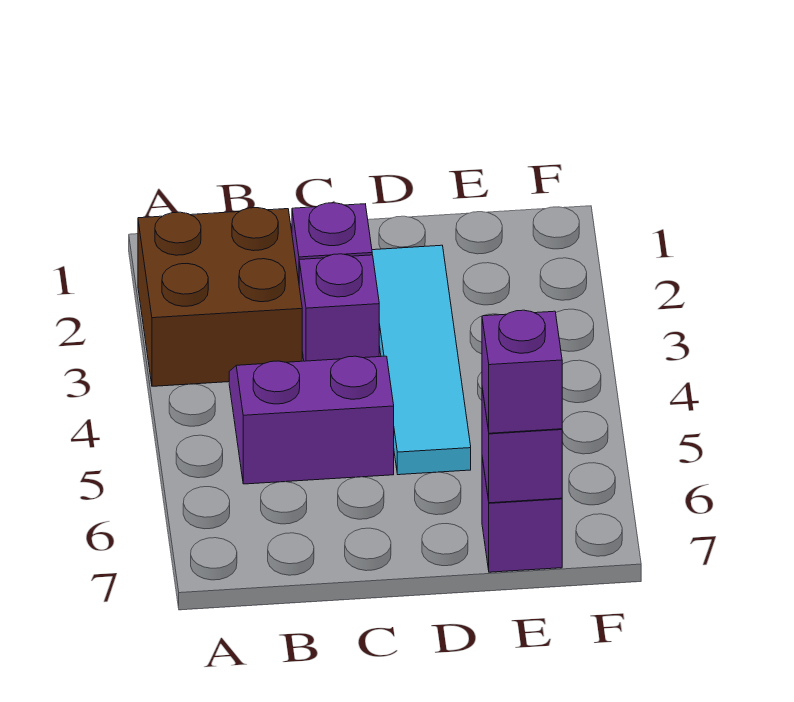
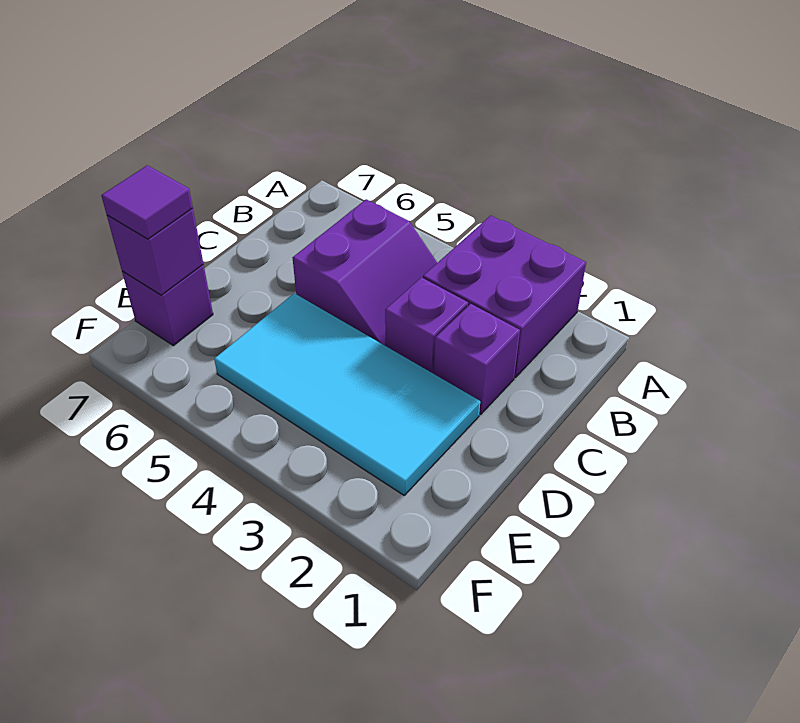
brown brick A2:B3 level 1 -> purple brick A2:B3 level 1
cyan tile D2:D5 level 1 -> cyan tile D2:E5 level 1
purple brick E7 level 3 -> purple tile E7 level 3

